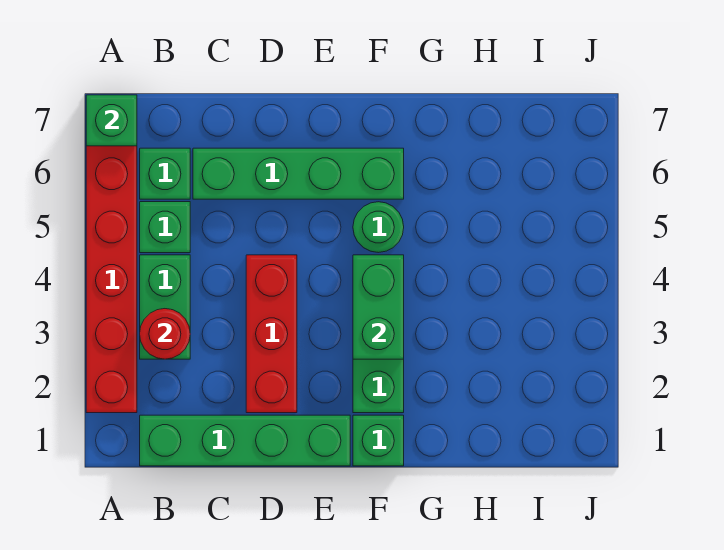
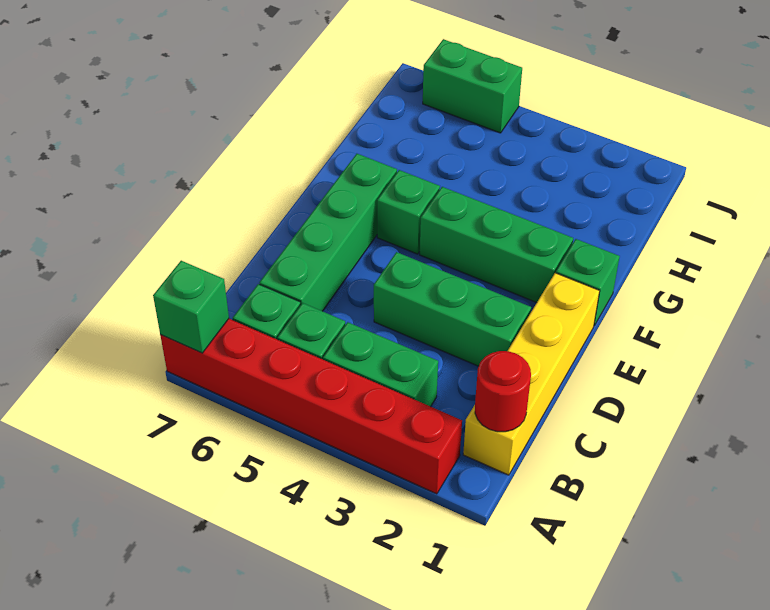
green brick B1:E1 level 1 -> yellow brick B1:E1 level 1
red round brick B3 level 2 -> red round brick B1 level 2
red brick D2:D4 level 1 -> green brick D2:D4 level 1
green brick F3:F4 level 2 -> green brick J5:J6 level 1
green round brick F5 level 1 -> green brick F5 level 1

